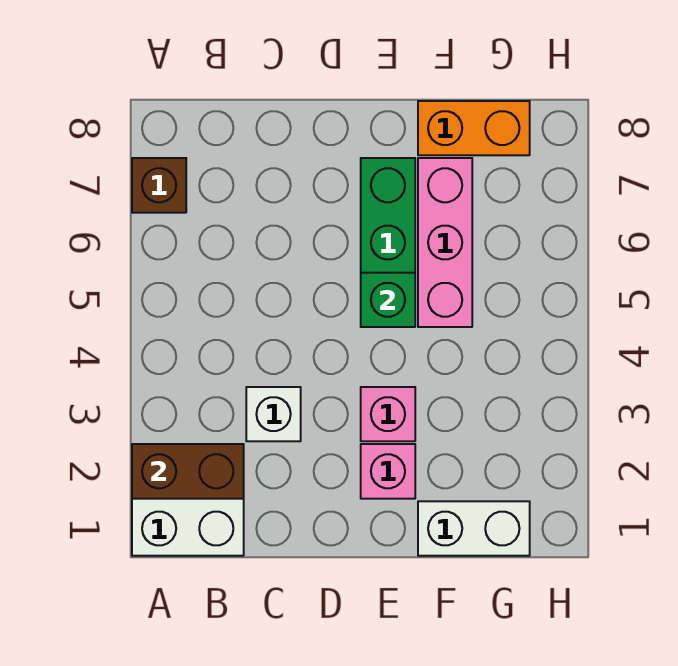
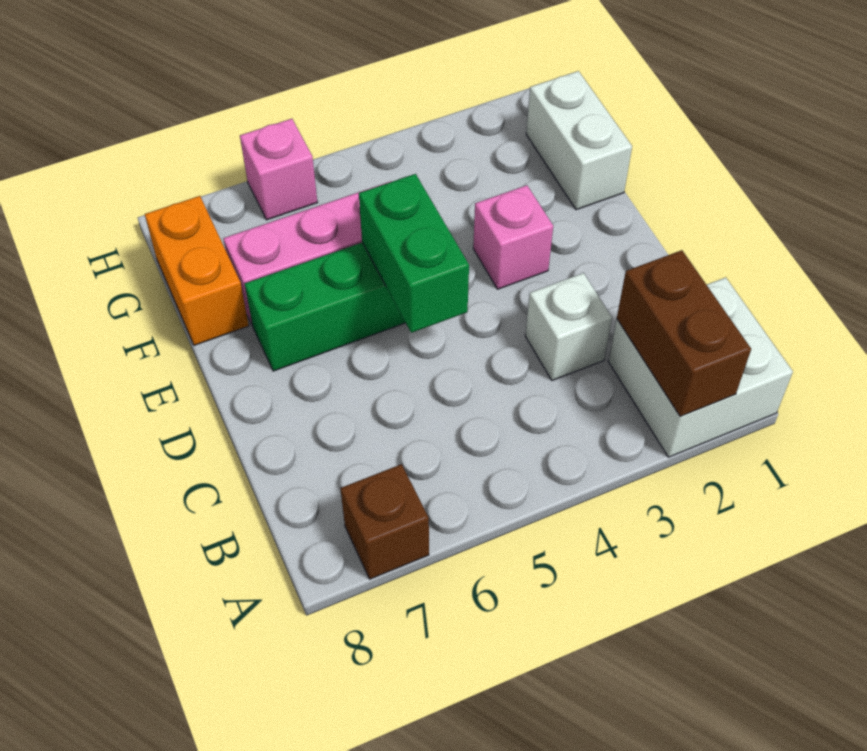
pink brick E2 level 1 -> pink brick H6 level 1
green brick E5 level 2 -> green brick D5:E5 level 2

